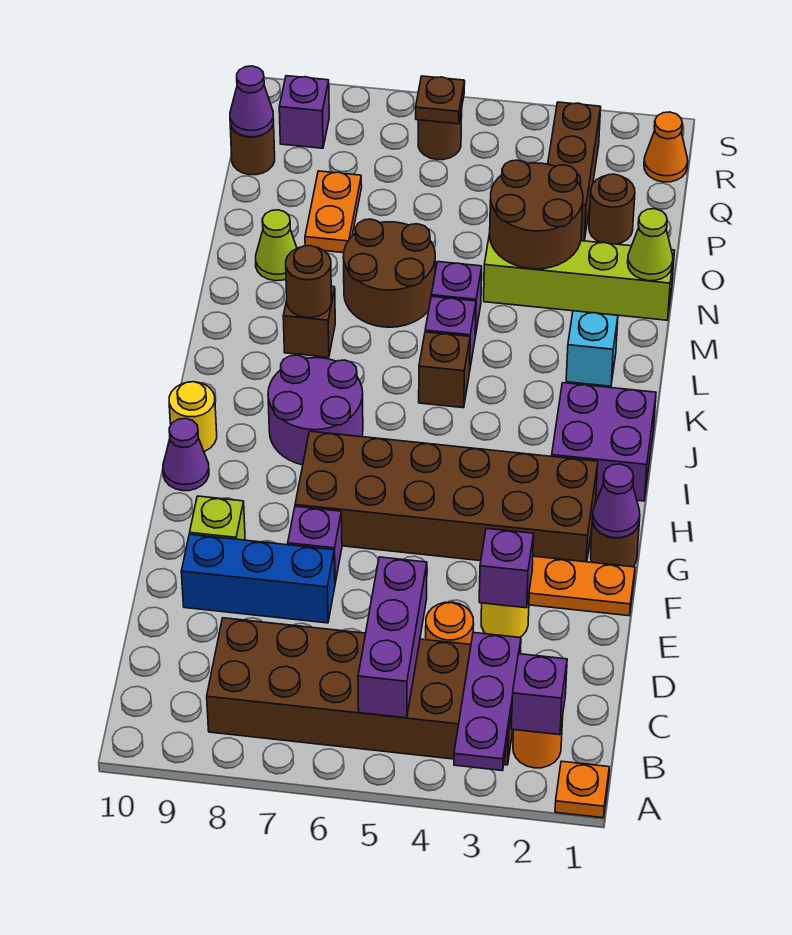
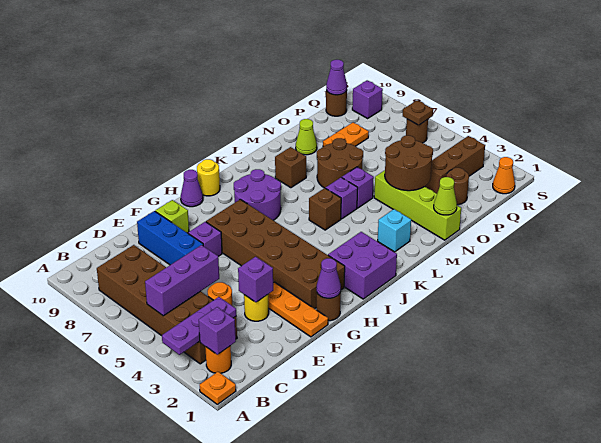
brown round brick L8 level 2 -> none

